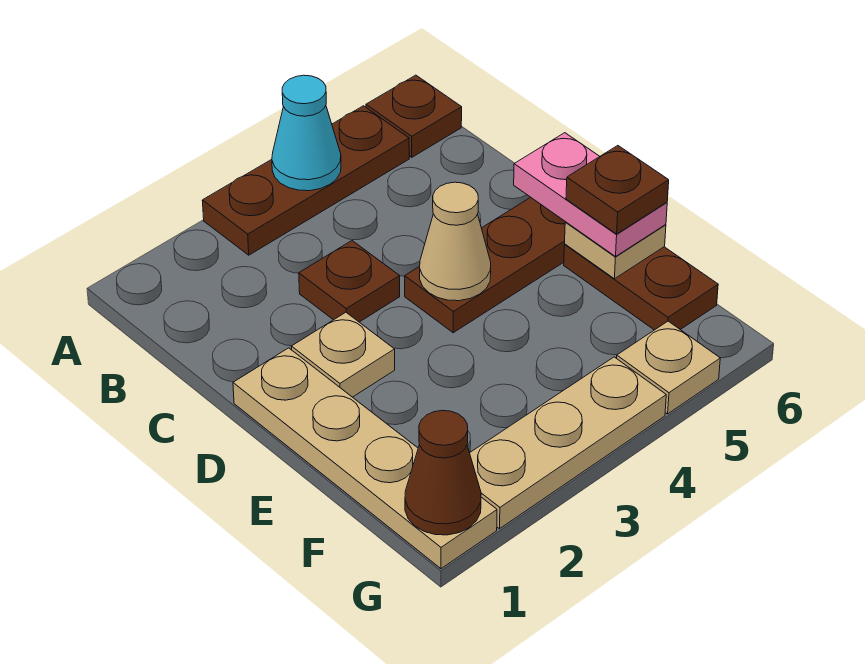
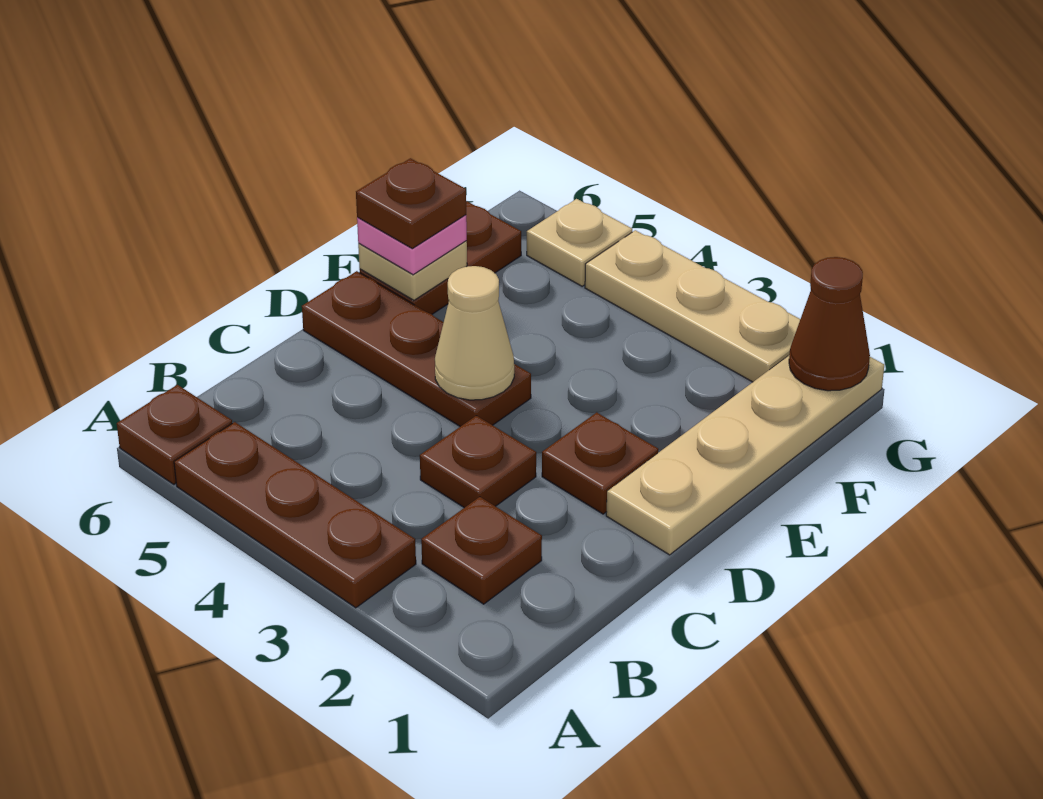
cyan cone A4 level 2 -> none
none -> brown plate B2 level 1
tan plate D2 level 1 -> brown plate D2 level 1
pink plate D6:E6 level 3 -> pink plate E6 level 3

